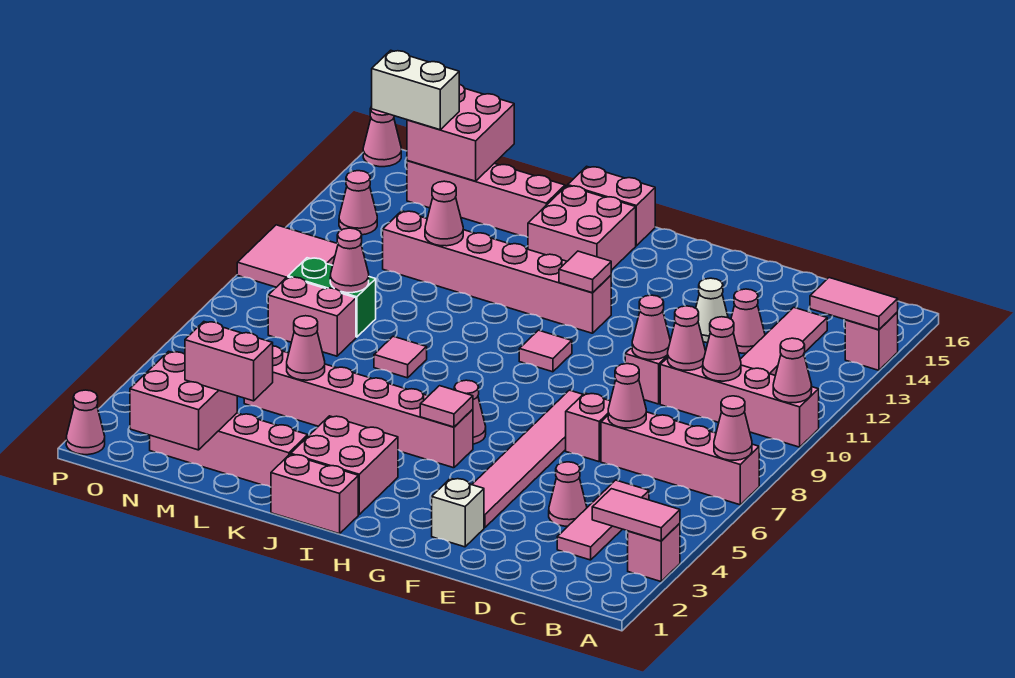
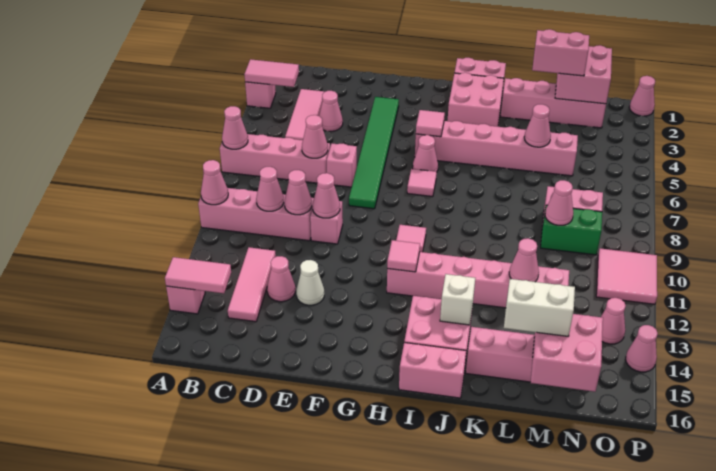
white brick F2 level 1 -> white brick J14 level 2
pink tile F3:F8 level 1 -> green tile F3:F8 level 1
pink tile K8 level 1 -> pink tile H7 level 1
white brick N15:O15 level 3 -> white brick L15:M15 level 3
pink cone P16 level 1 -> pink cone P14 level 1

